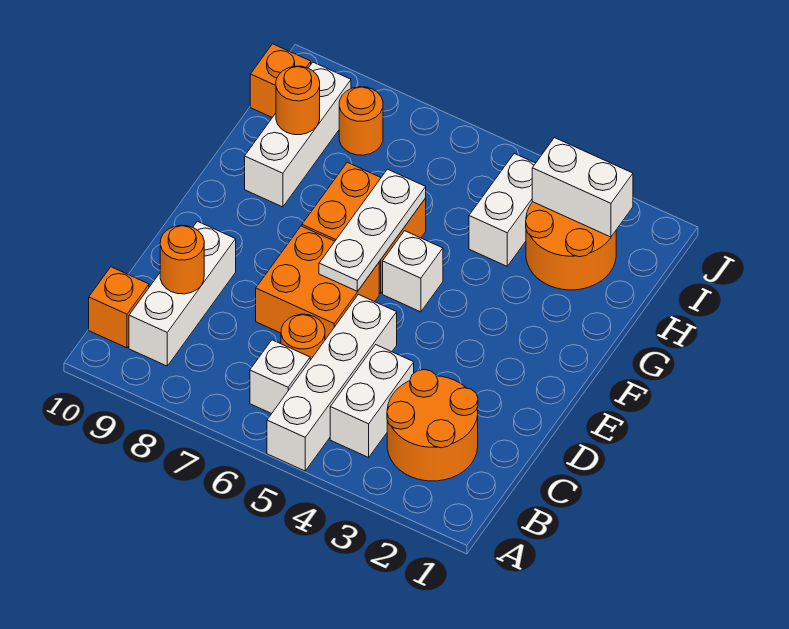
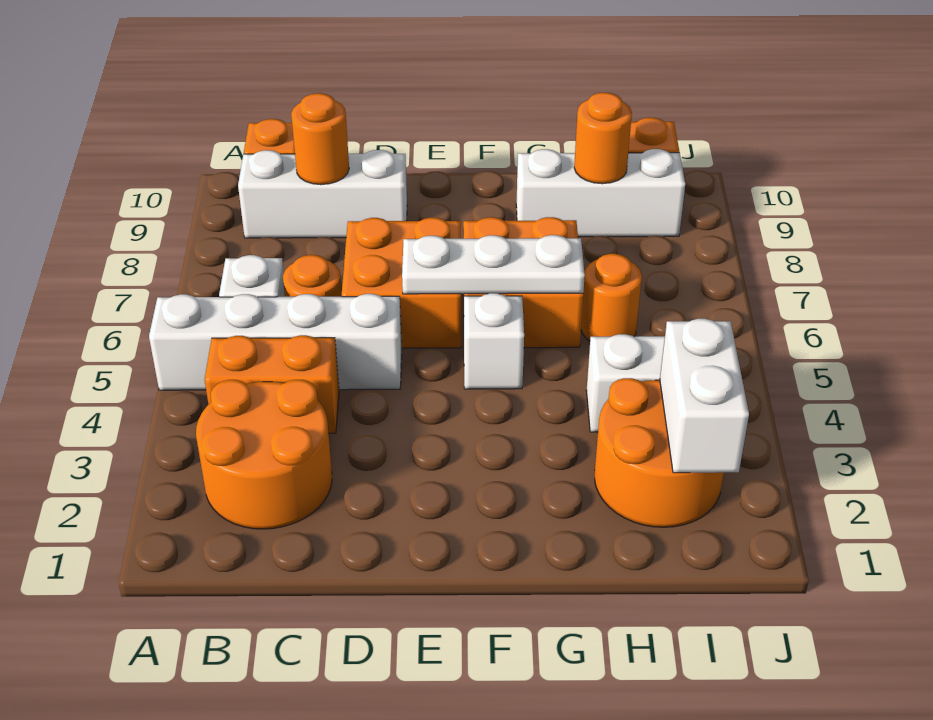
white brick B4:C4 level 1 -> orange brick B4:C4 level 1
orange round brick I8 level 1 -> orange round brick H6 level 1

